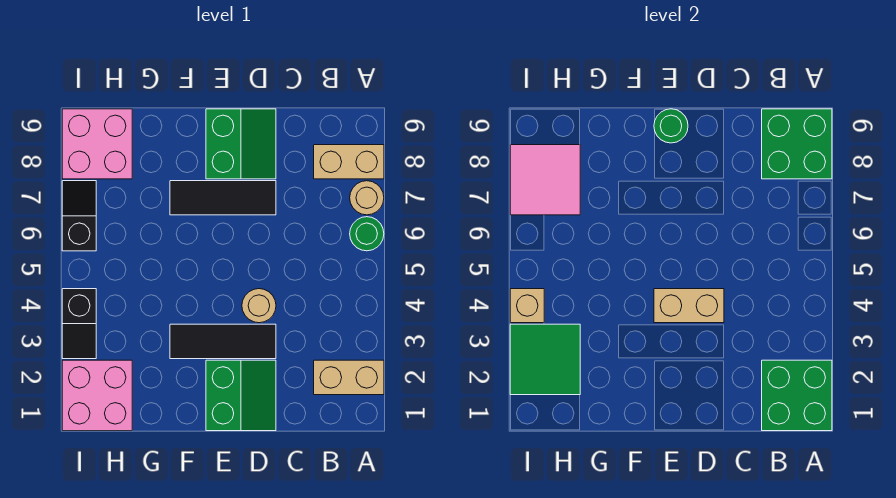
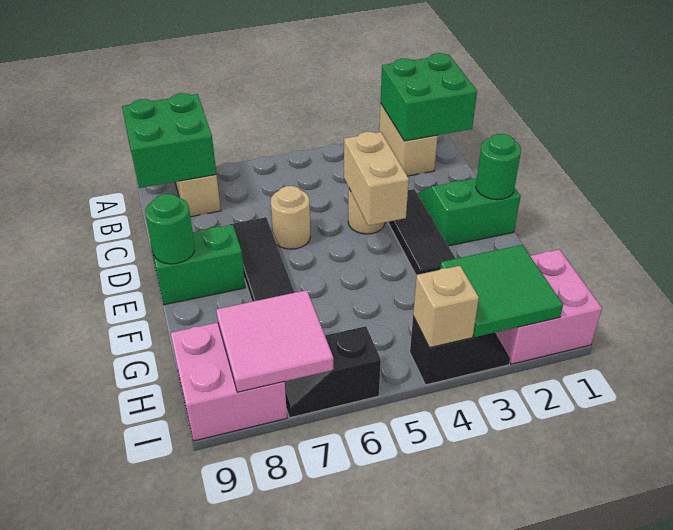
green round brick A6 level 1 -> green round brick E1 level 2
tan round brick A7 level 1 -> tan round brick D6 level 1

